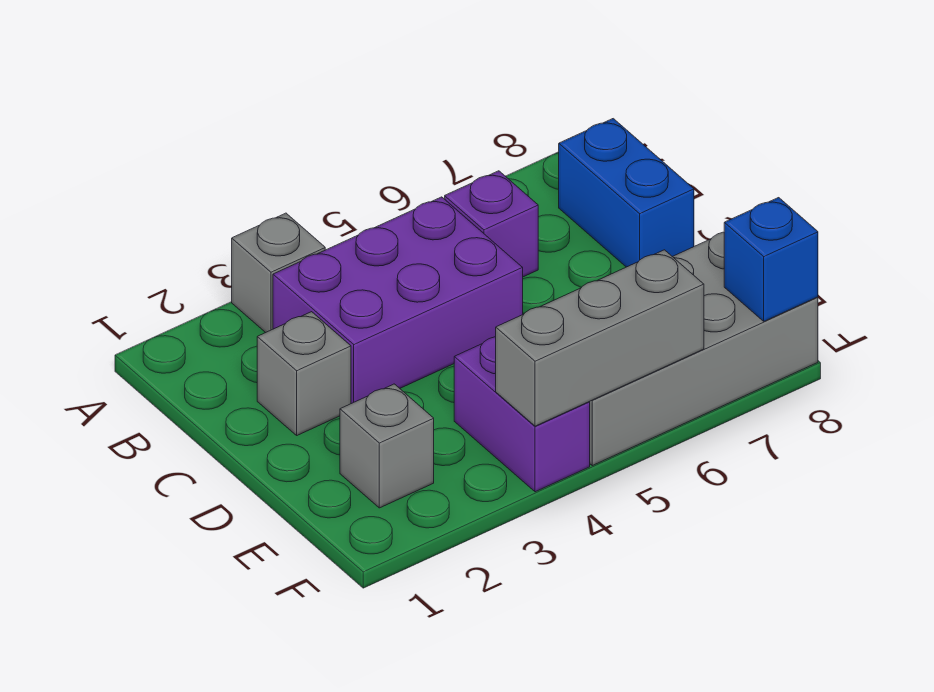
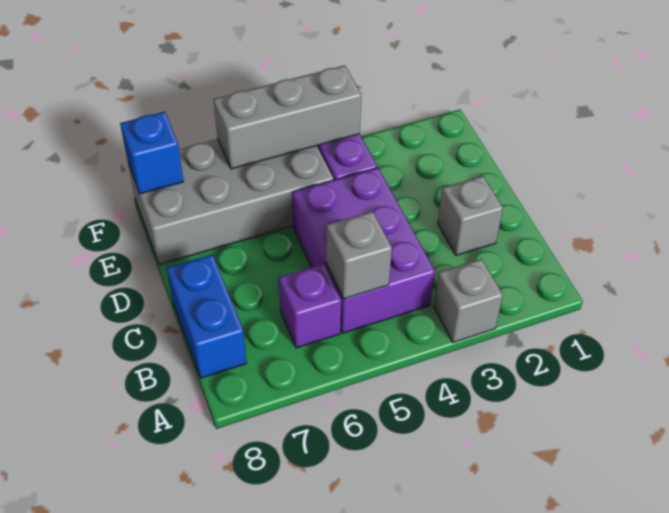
purple brick B3:C5 level 1 -> purple brick B4:D5 level 1
grey brick E2 level 1 -> grey brick B5 level 2

